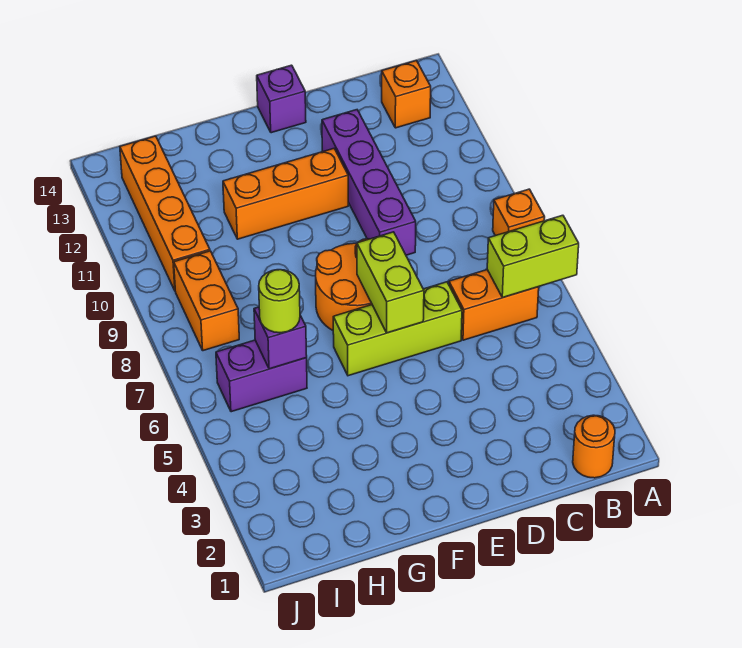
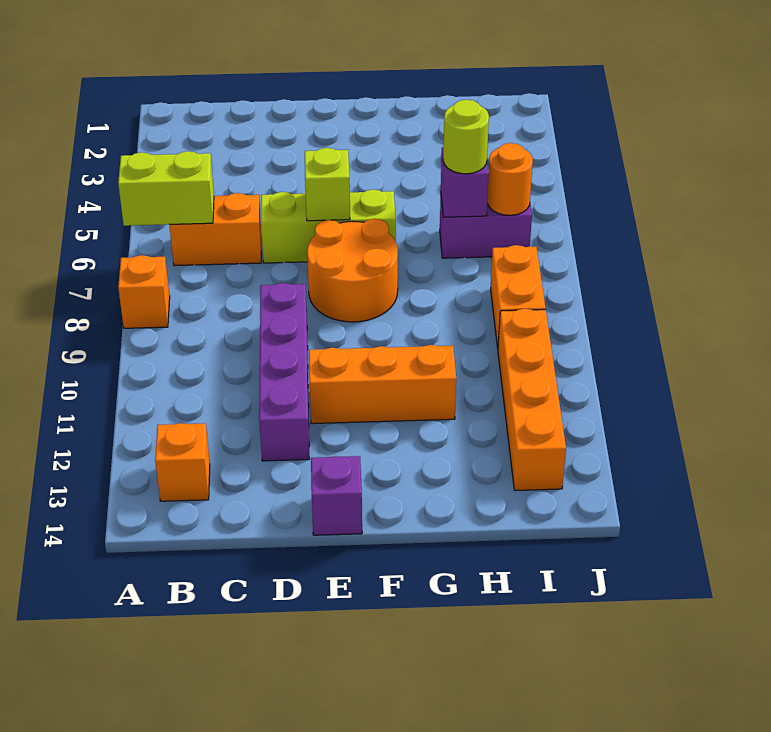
orange round brick B1 level 1 -> orange round brick I6 level 2
lime brick E6:E7 level 2 -> lime brick E6 level 2

